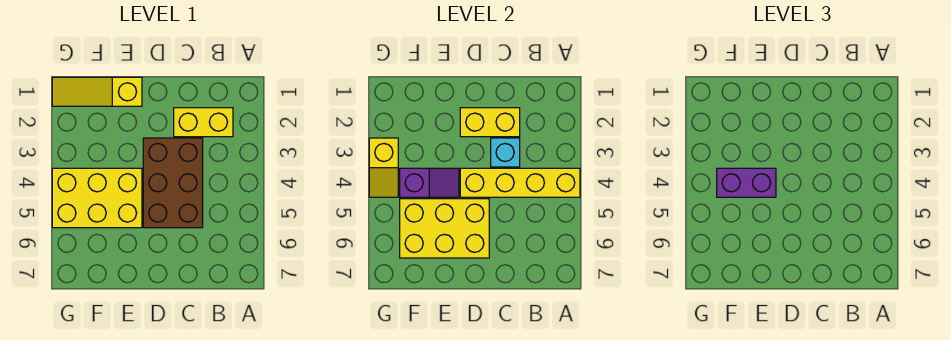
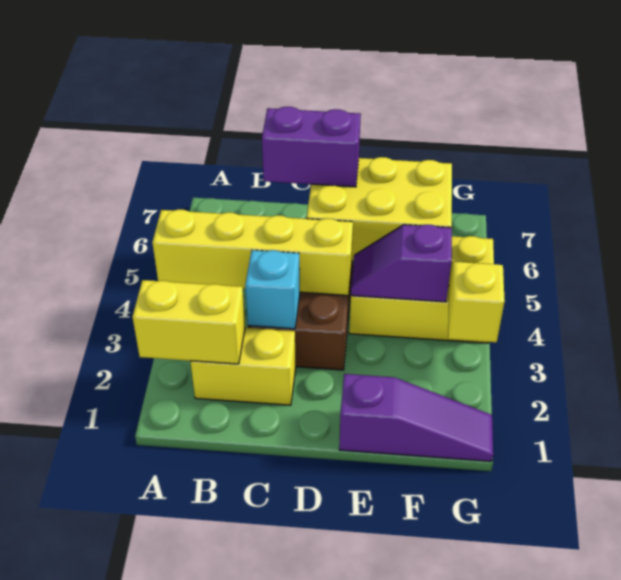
yellow brick C2:D2 level 2 -> yellow brick A2:B2 level 2
yellow slope E1:G1 level 1 top E -> purple slope E1:G1 level 1 top E
purple brick E4:F4 level 3 -> purple brick C6:D6 level 3

